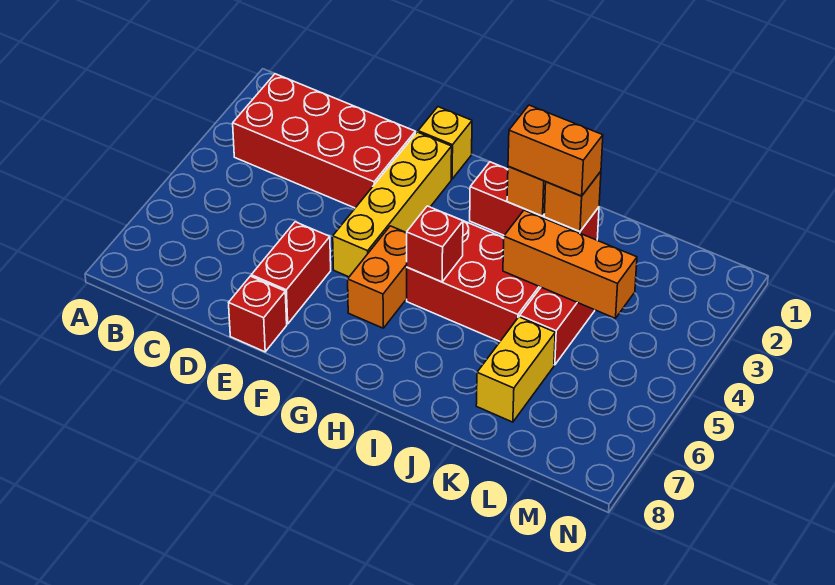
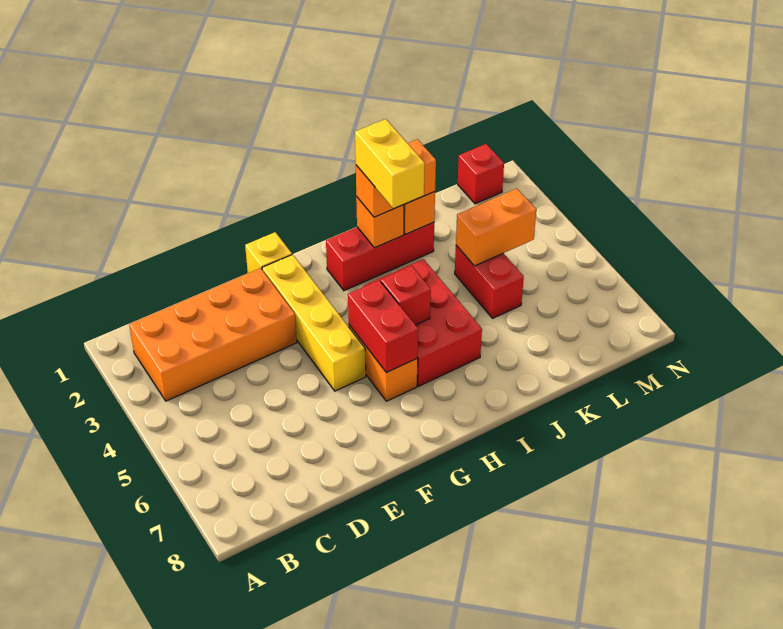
red brick B2:E3 level 1 -> orange brick B2:E3 level 1
red brick E6:E7 level 1 -> red brick G5:G6 level 2
red brick E8 level 1 -> red brick M1 level 1
red brick H4:J5 level 1 -> red brick H4:I6 level 1
orange brick J4:L4 level 2 -> orange brick K4:L4 level 2
yellow brick K6:K7 level 1 -> yellow brick I2:I3 level 4

